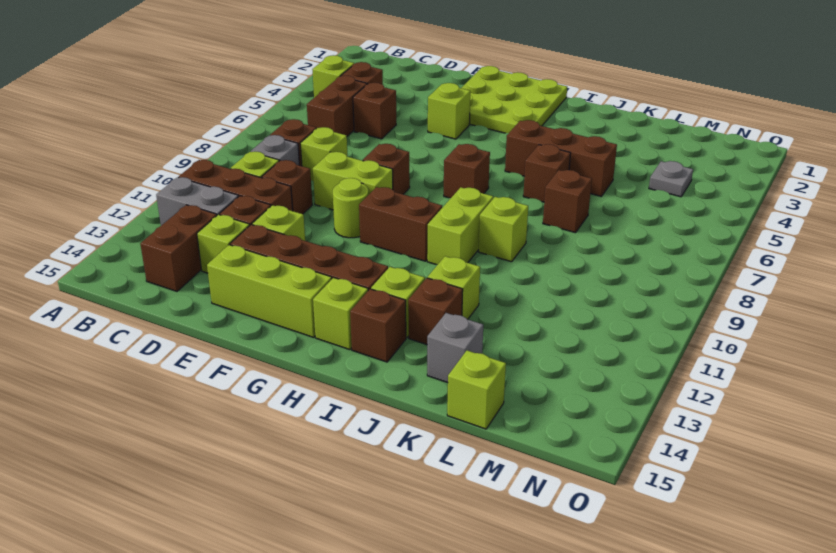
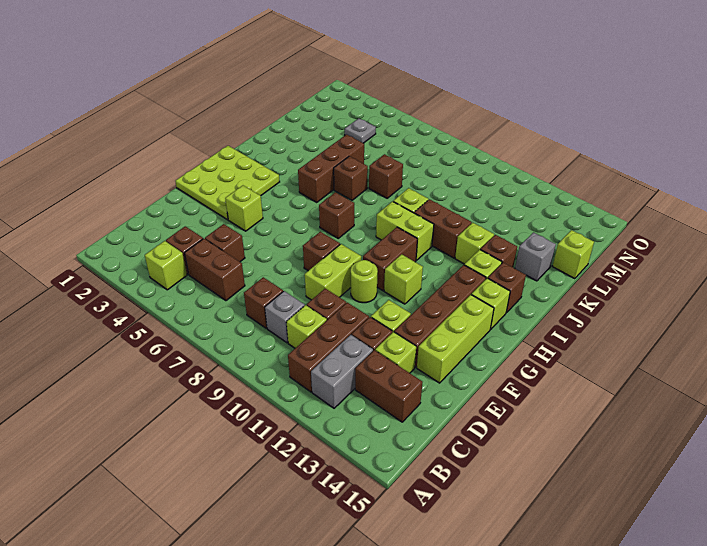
lime brick D8 level 1 -> lime brick G11 level 1
none -> brown brick J10:J11 level 1

